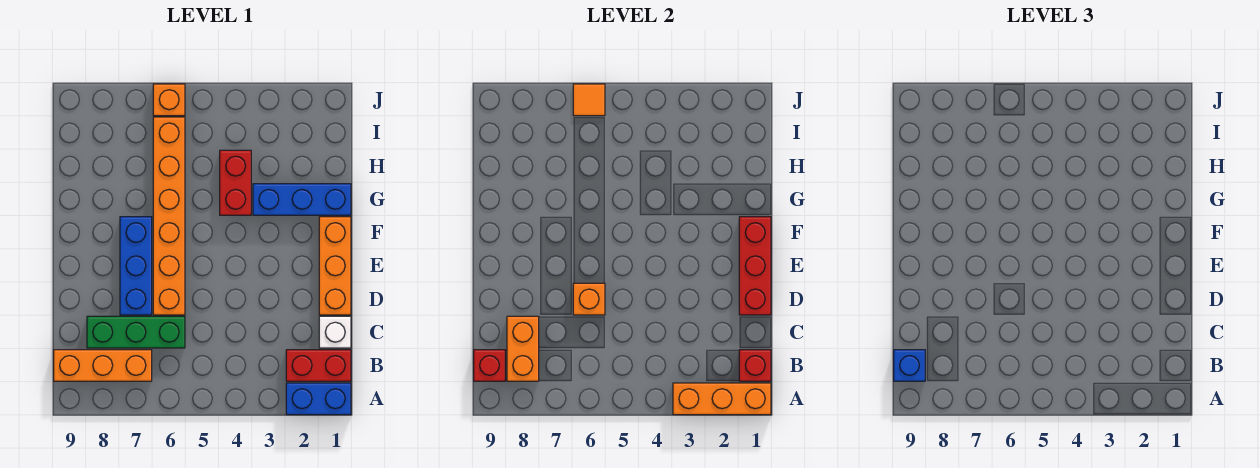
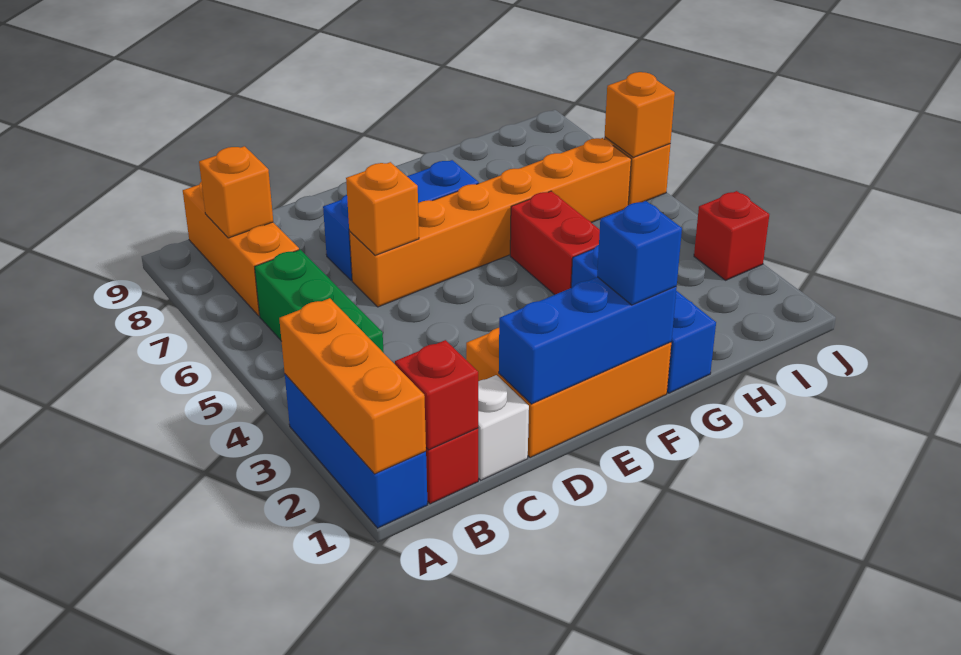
blue brick A1:A2 level 1 -> blue brick A1:A3 level 1
orange brick B8:C8 level 2 -> orange brick B8 level 2
red brick B9 level 2 -> red brick J3 level 1
blue brick B9 level 3 -> blue brick F1 level 3
green brick C6:C8 level 1 -> green brick B4:B6 level 1
orange brick D1:F1 level 1 -> orange brick D1:F2 level 1
red brick D1:F1 level 2 -> blue brick D1:F1 level 2
red brick G4:H4 level 1 -> red brick G4:G5 level 1
orange tile J6 level 2 -> orange brick J6 level 2

